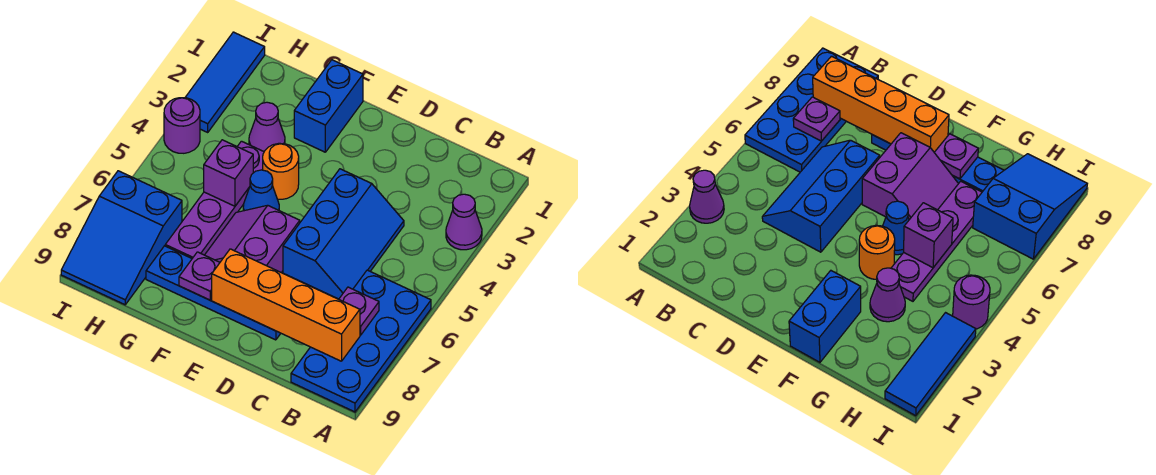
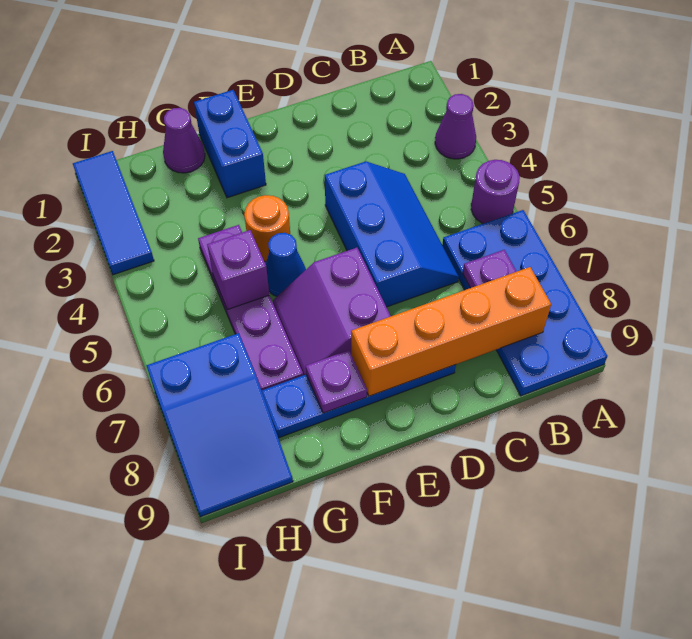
purple cone G3 level 1 -> purple cone G1 level 1
purple round brick I4 level 1 -> purple round brick A5 level 1

